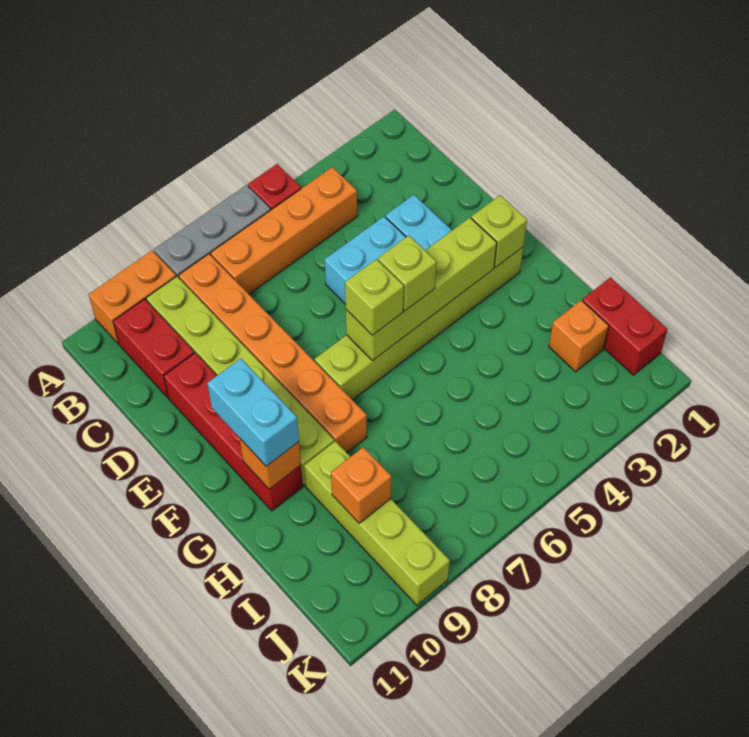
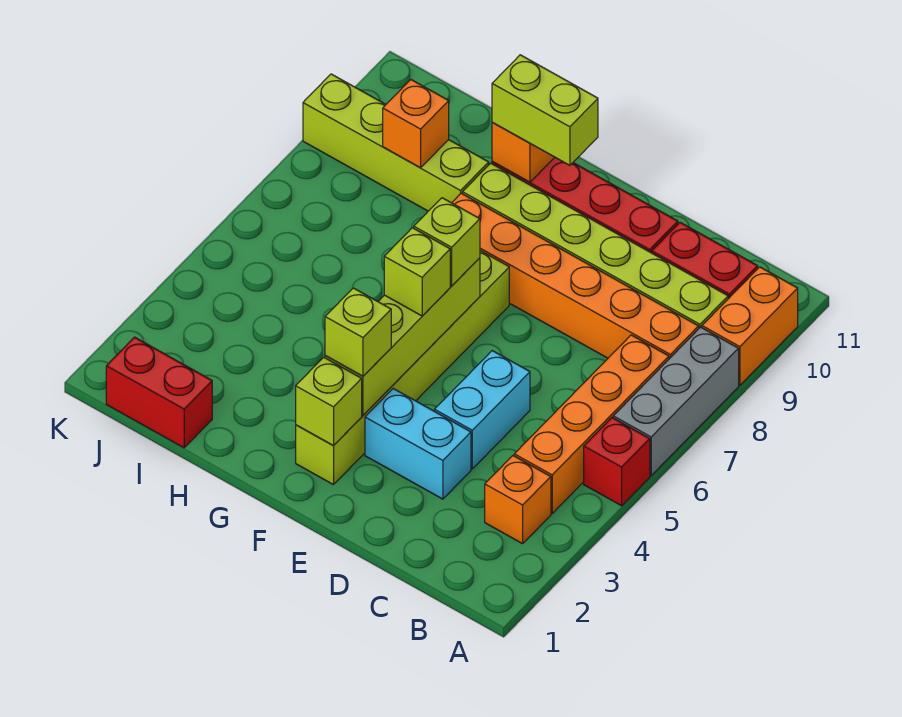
none -> lime brick F3 level 3
cyan brick F10:G10 level 3 -> lime brick F10:G10 level 3
orange brick I2 level 1 -> orange brick B3 level 1

